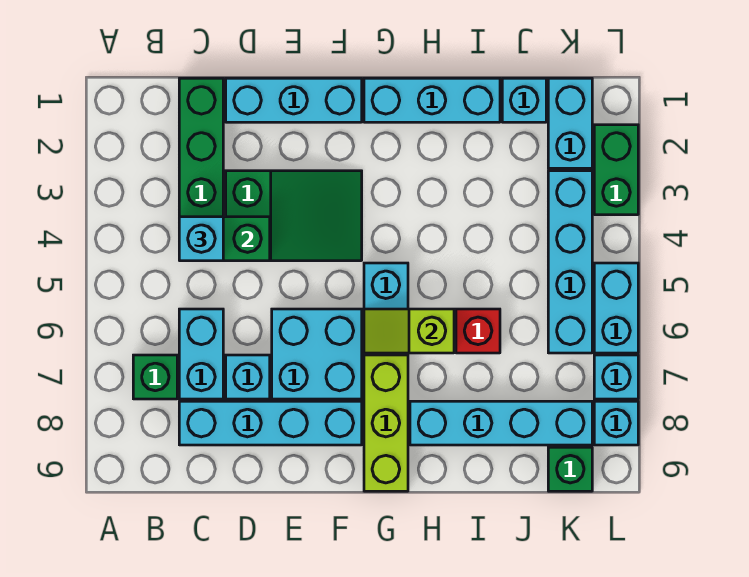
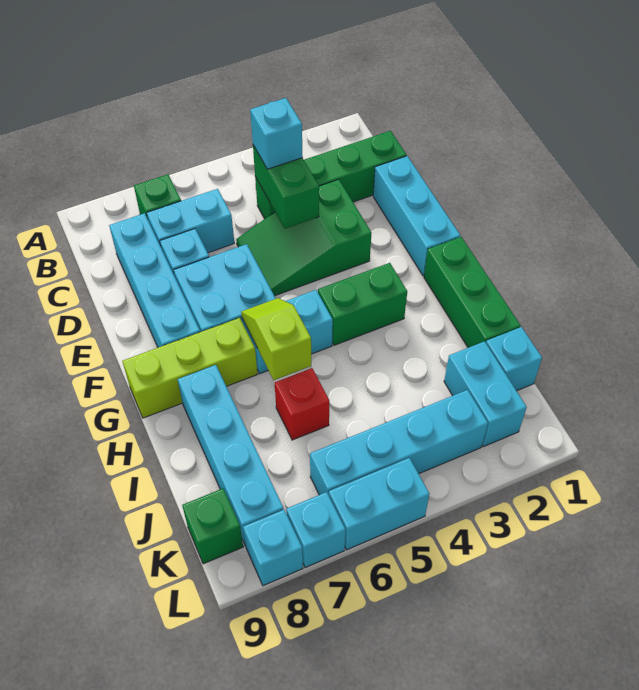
green slope D3:F4 level 1 top D -> green slope D3:E5 level 1 top 3
cyan brick G1:I1 level 1 -> green brick G1:I1 level 1
cyan brick K1:K2 level 1 -> cyan brick J2:K2 level 1
green brick L2:L3 level 1 -> green brick G3:G4 level 1

